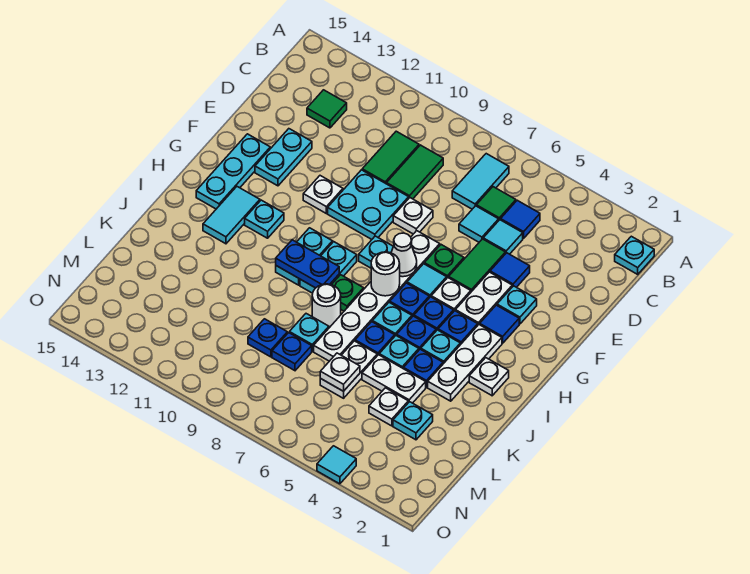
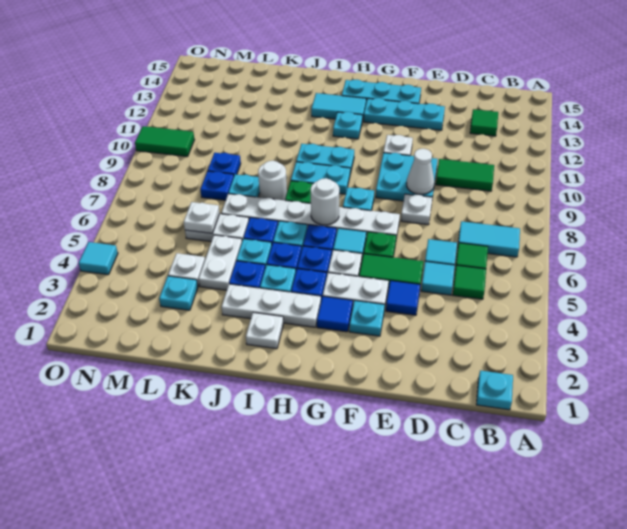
blue tile C5 level 1 -> green tile C5 level 1
green tile C9:D9 level 1 -> green tile N10:O10 level 1
cyan plate E13:F13 level 1 -> cyan plate E13:G13 level 1
white cone G7 level 2 -> white cone E9 level 2
blue plate I9:I10 level 2 -> none

